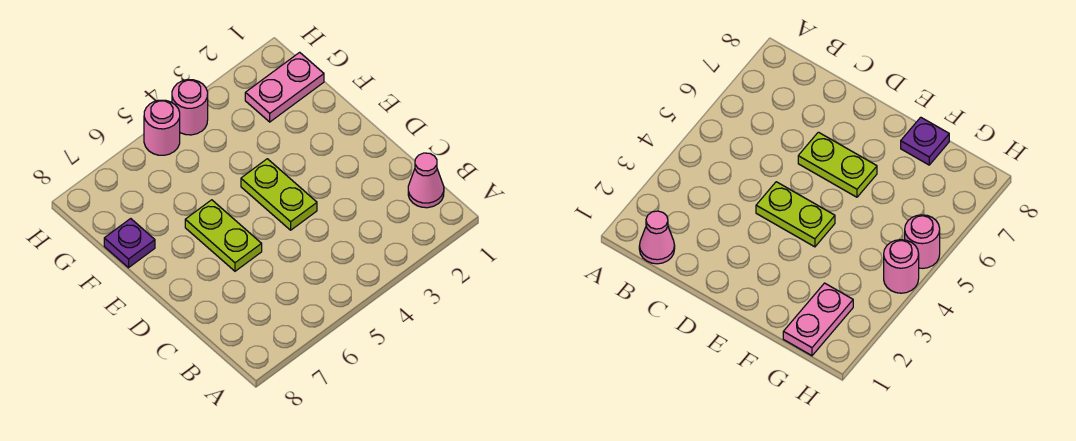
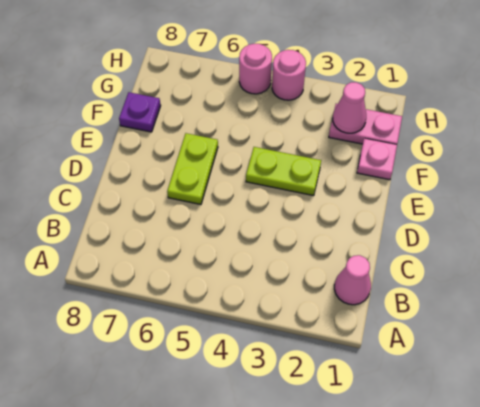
lime plate D4:E4 level 1 -> lime plate E3:E4 level 1
none -> pink plate F1 level 1
none -> pink cone G2 level 2

